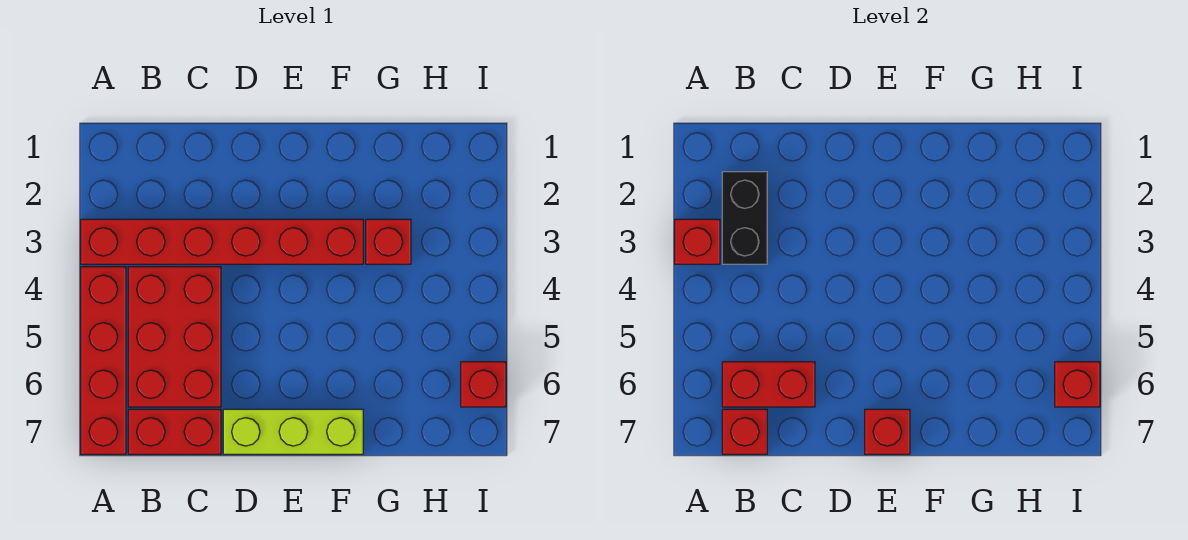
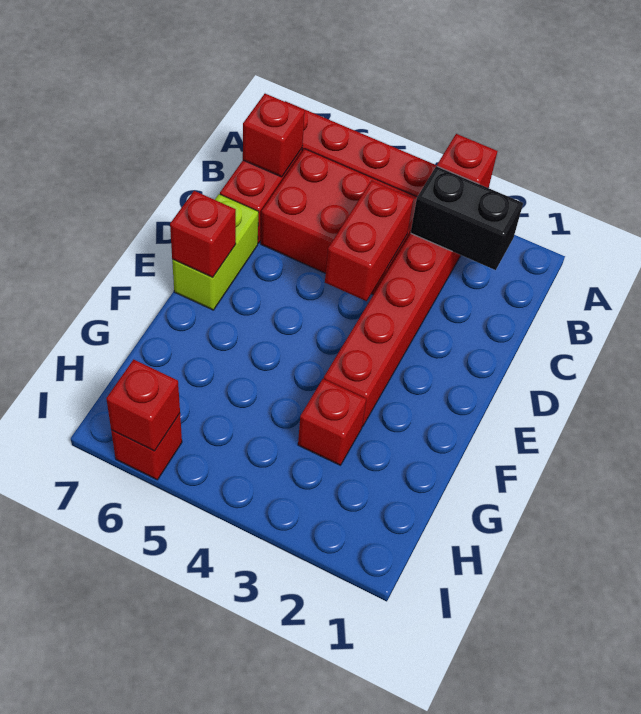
red brick B6:C6 level 2 -> red brick C4:D4 level 2
lime brick D7:F7 level 1 -> lime brick D7:E7 level 1

